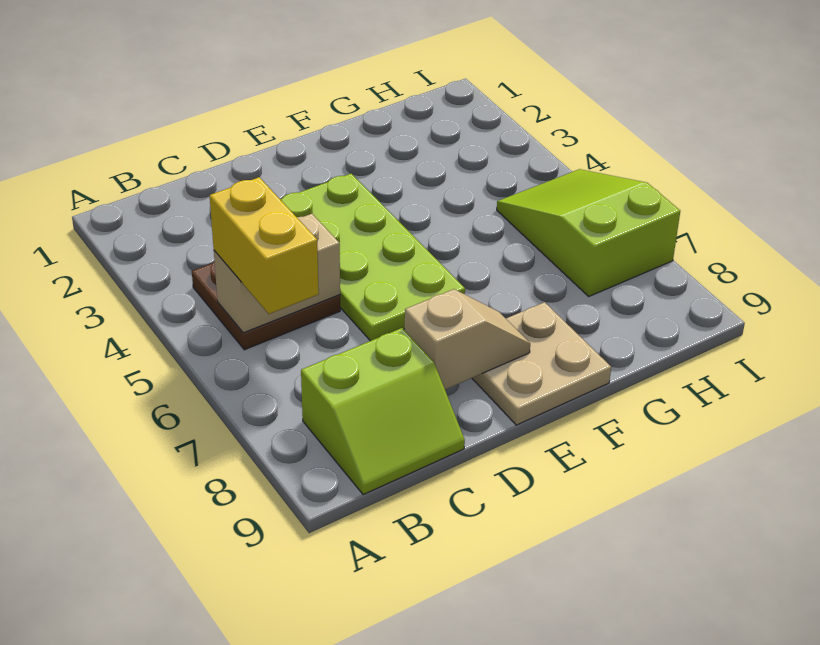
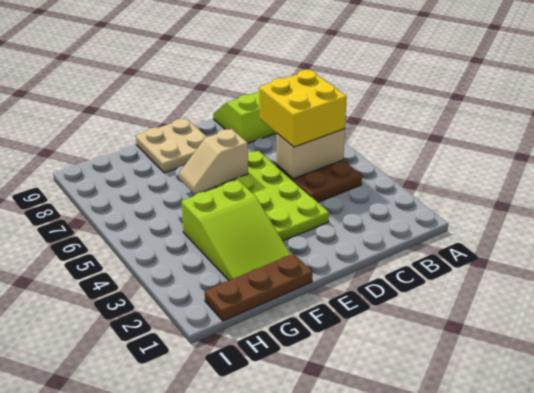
yellow brick B5:B6 level 3 -> yellow brick B5:C6 level 3
tan slope D8:E8 level 2 top D -> tan slope E6:F6 level 2 top E
none -> brown plate F1:H1 level 1
lime slope H5:I7 level 1 top 7 -> lime slope F2:G4 level 1 top 4

